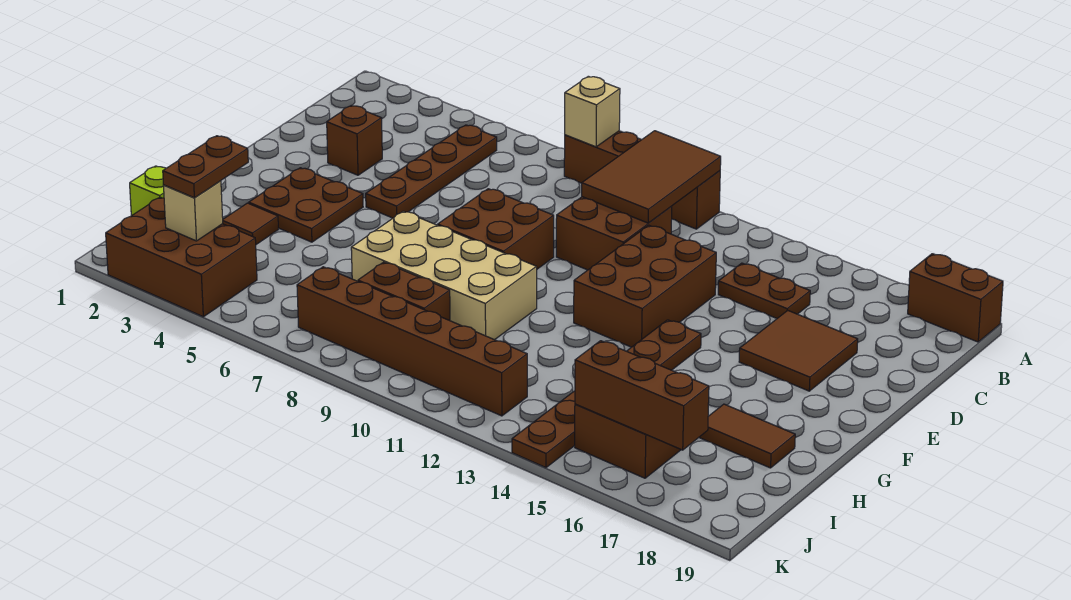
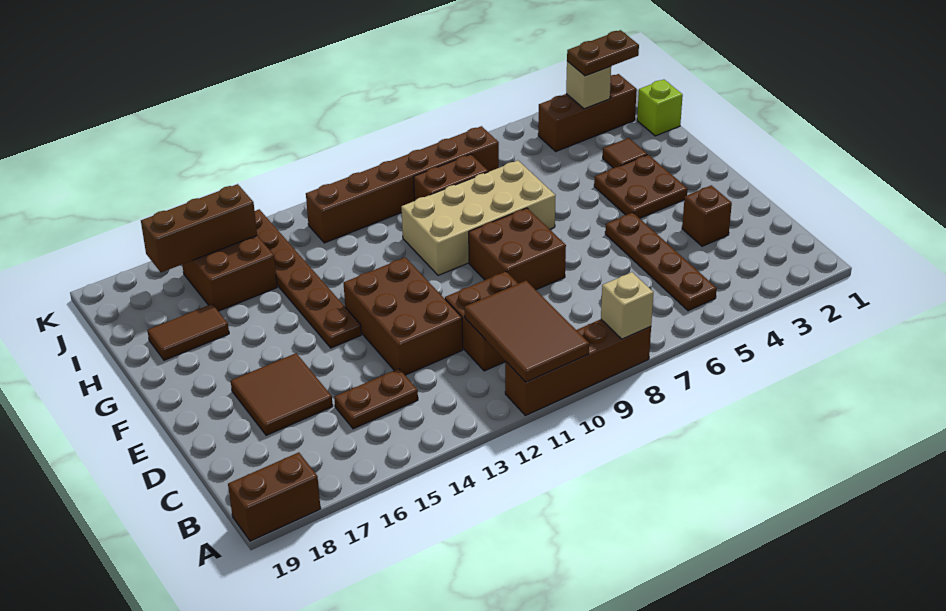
brown plate I3:J3 level 3 -> brown plate J2:J3 level 3
brown brick J2:K4 level 1 -> brown brick J2:J4 level 1

